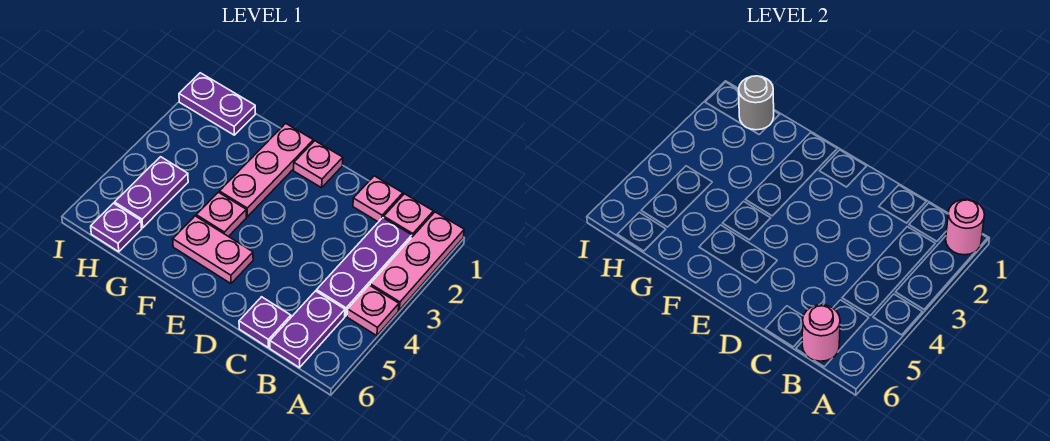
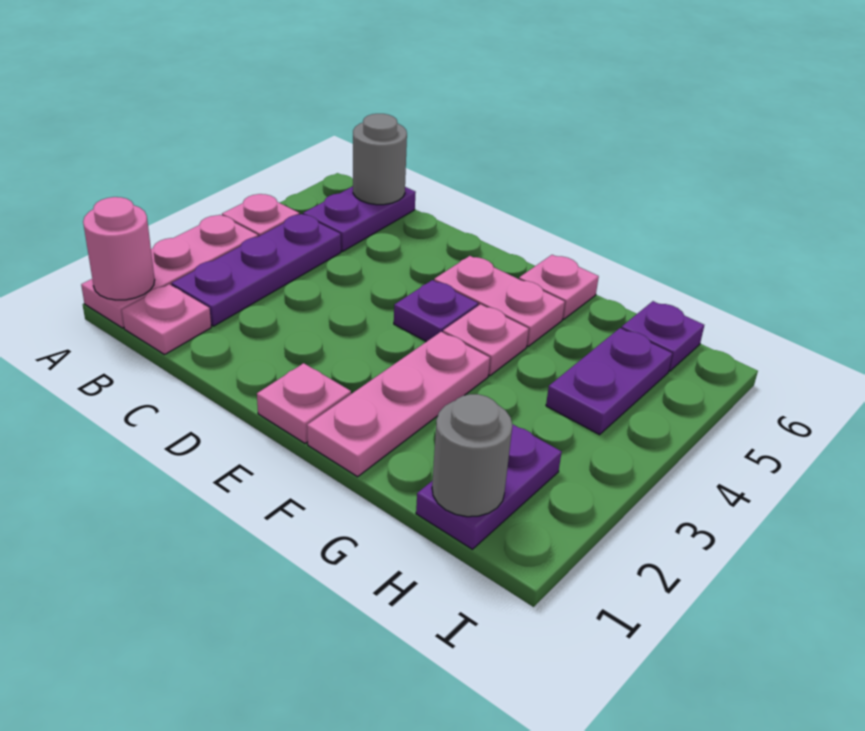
pink round brick B6 level 2 -> grey round brick B6 level 2
pink plate C1 level 1 -> pink plate F6 level 1
purple plate C6 level 1 -> purple plate E4 level 1
purple plate H1:I1 level 1 -> purple plate H1:H2 level 1

